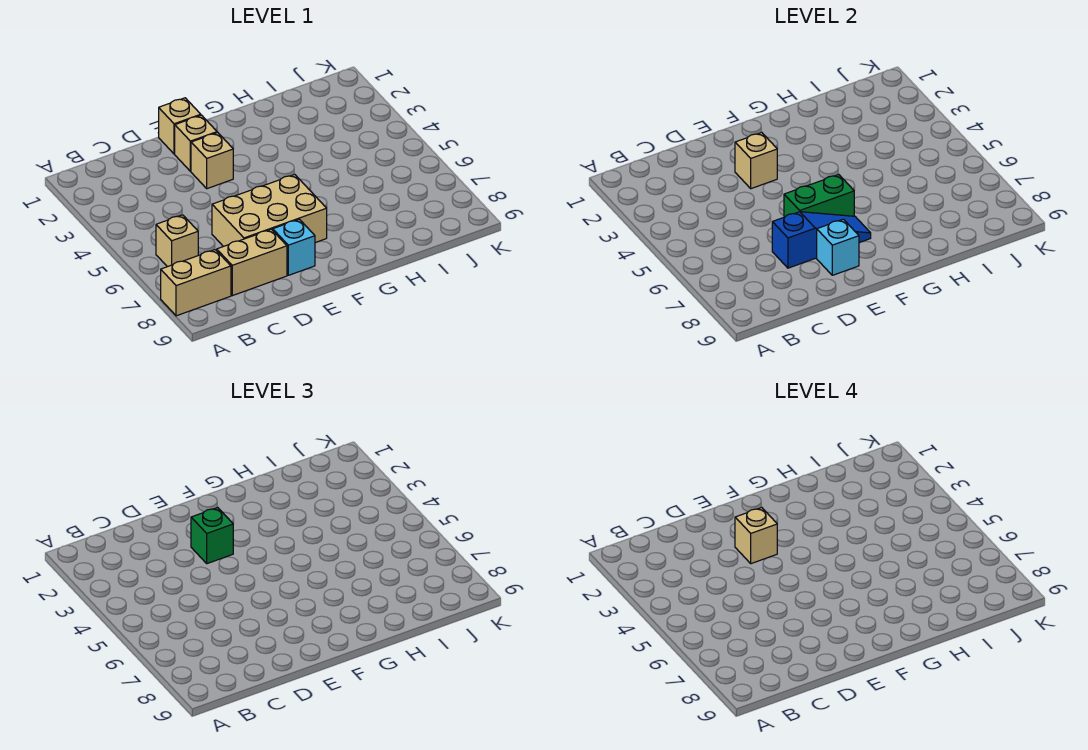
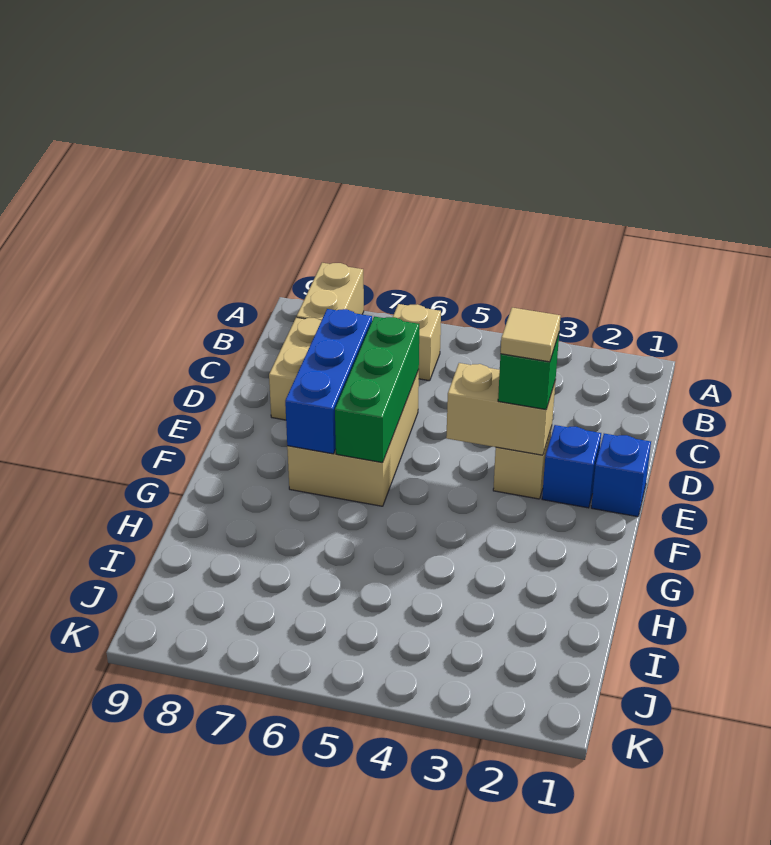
blue slope D7:F7 level 2 top D -> blue brick D7:F7 level 2
tan brick E1 level 1 -> blue brick E1 level 1
tan brick E2 level 1 -> blue brick E2 level 1
tan brick E3 level 2 -> tan brick E3:E4 level 2
tan brick E3 level 4 -> tan tile E3 level 4
green brick E6:F6 level 2 -> green brick D6:F6 level 2
cyan brick E8 level 1 -> none
cyan brick E8 level 2 -> none

